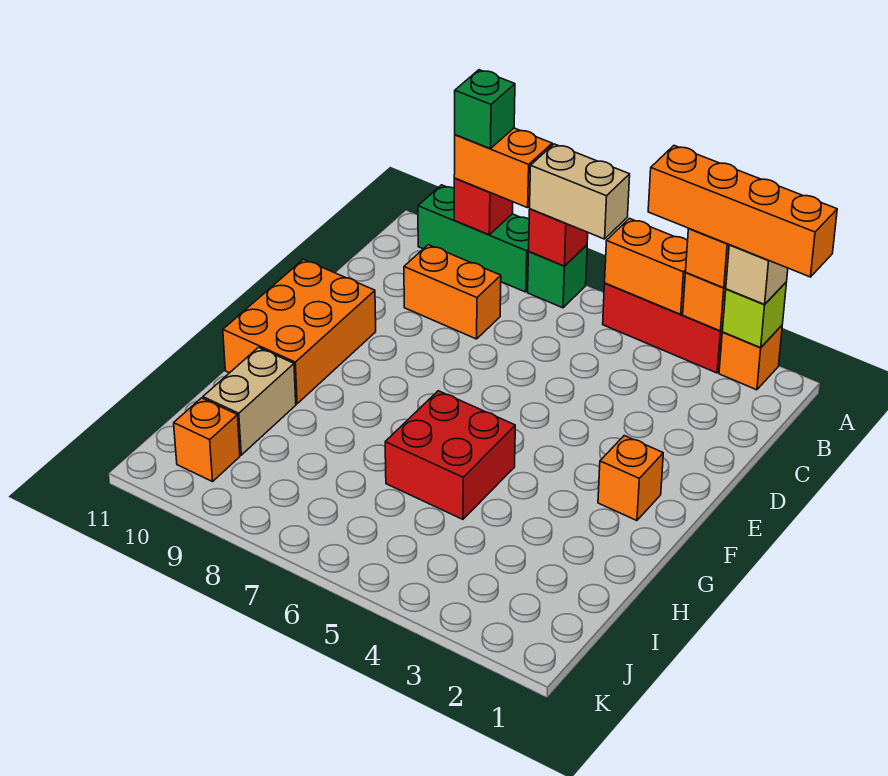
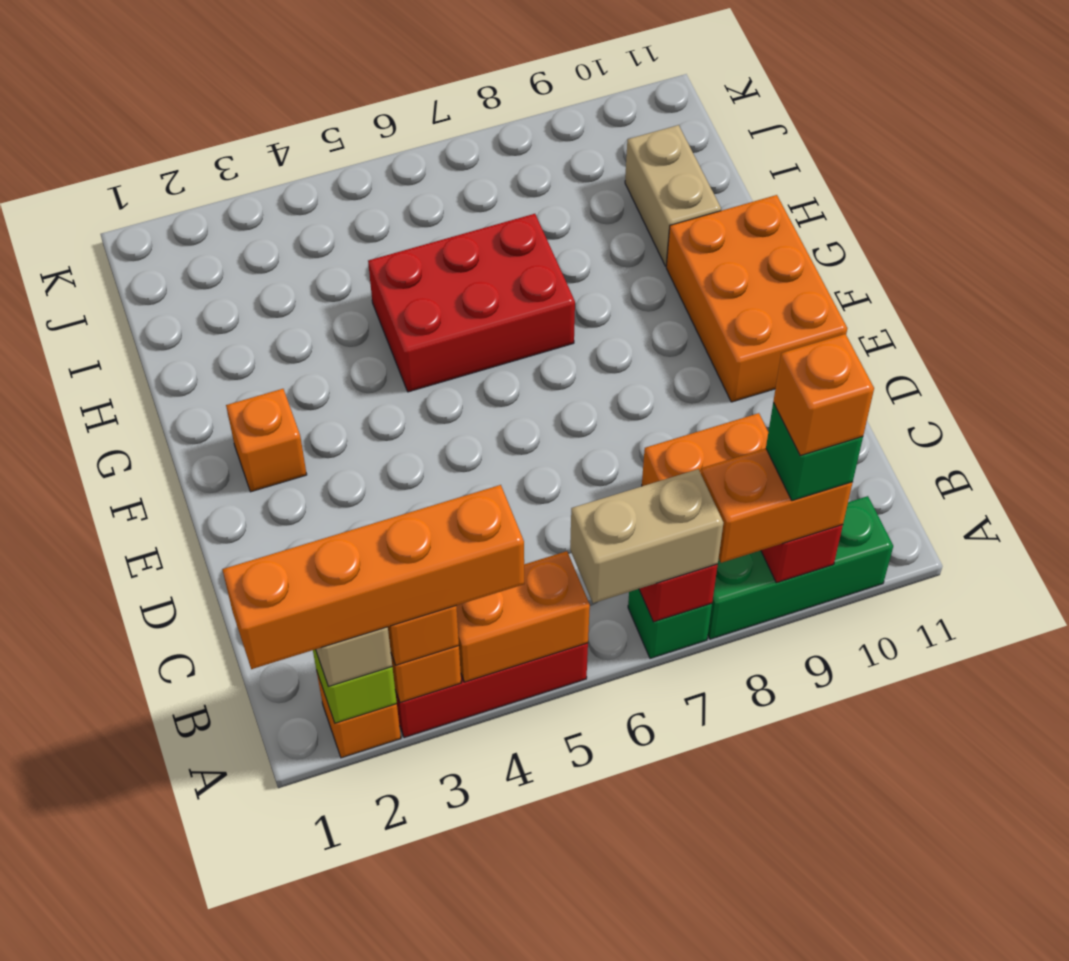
red brick G5:H6 level 1 -> red brick G5:H7 level 1
orange brick J10 level 1 -> orange brick A9 level 5

